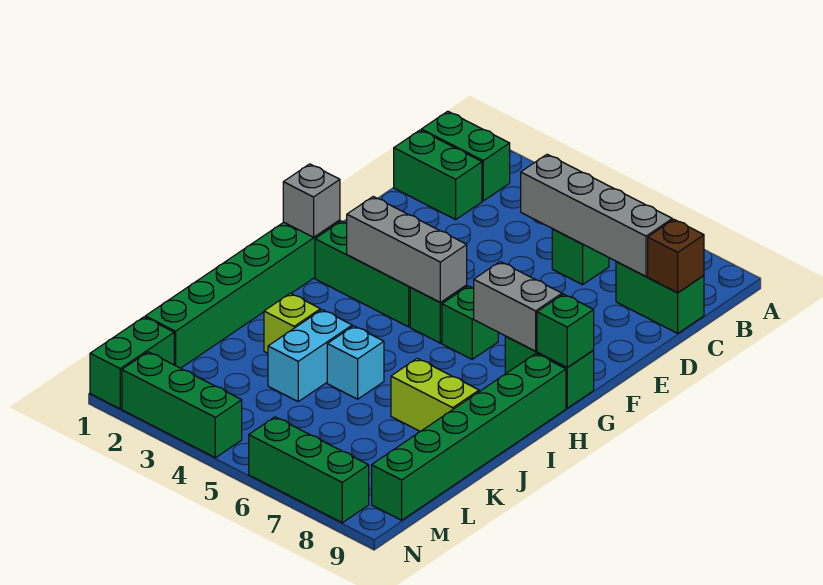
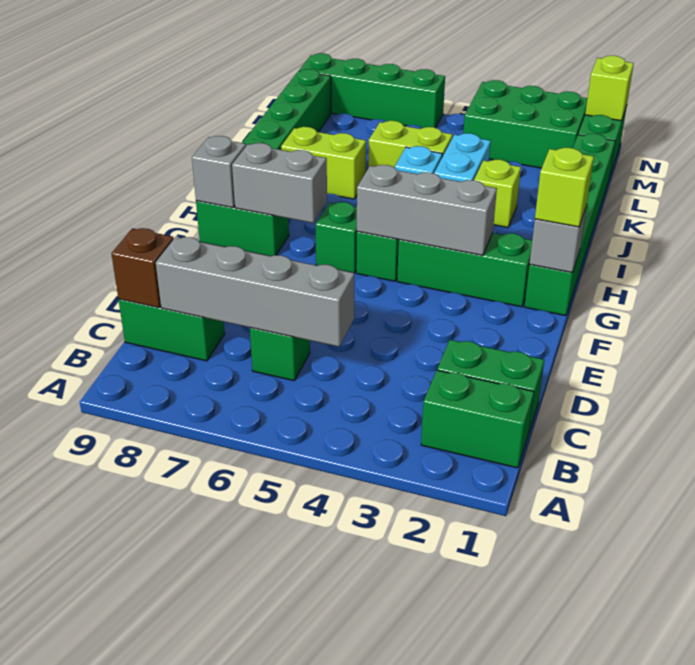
none -> lime brick G1 level 3
green brick G9 level 2 -> grey brick G9 level 2
none -> lime brick K5:K6 level 1
none -> lime brick N1 level 2
green brick N2:N4 level 1 -> green brick M2:N4 level 1
green brick N6:N8 level 1 -> green brick N6:N9 level 1

